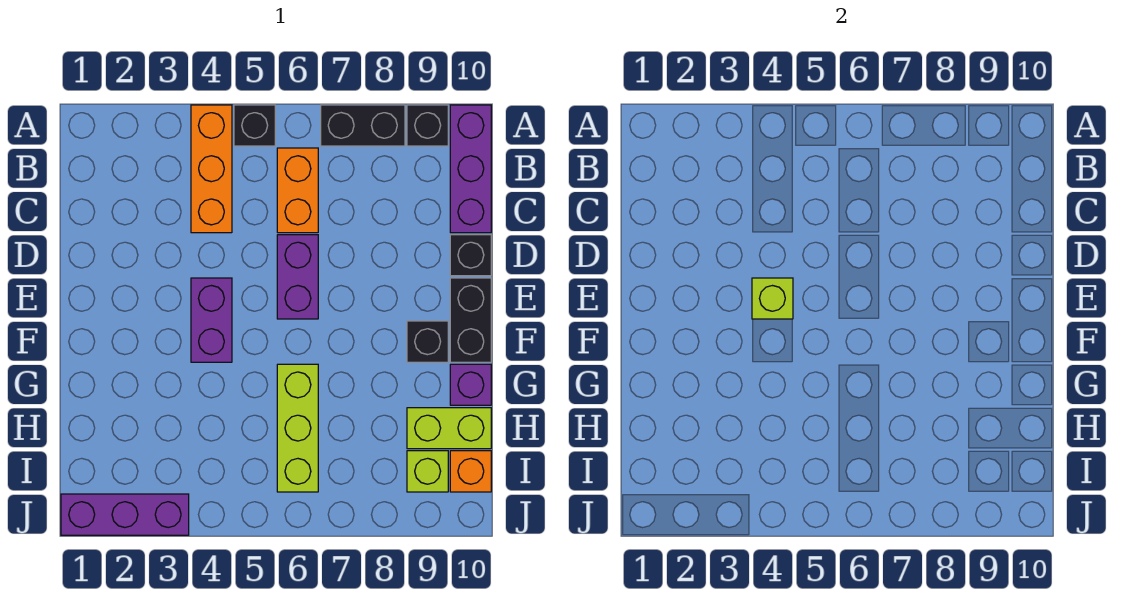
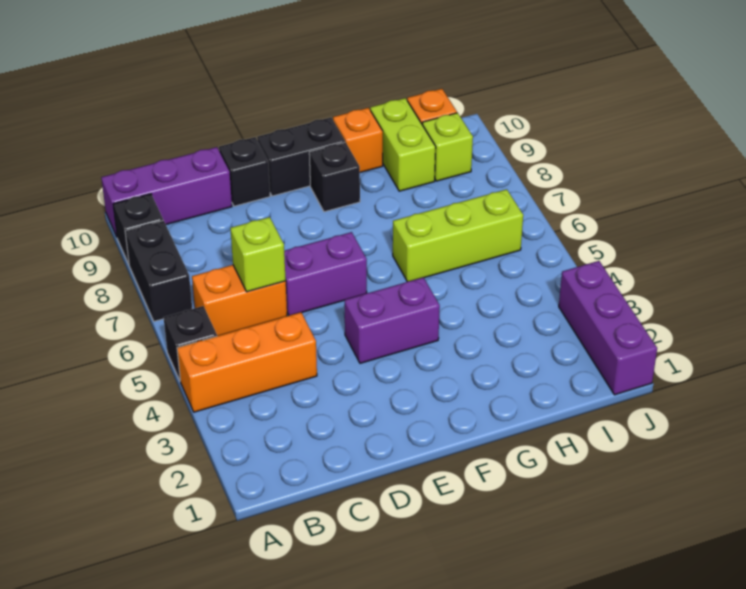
lime brick E4 level 2 -> lime brick C6 level 2
purple brick G10 level 1 -> orange brick G10 level 1

